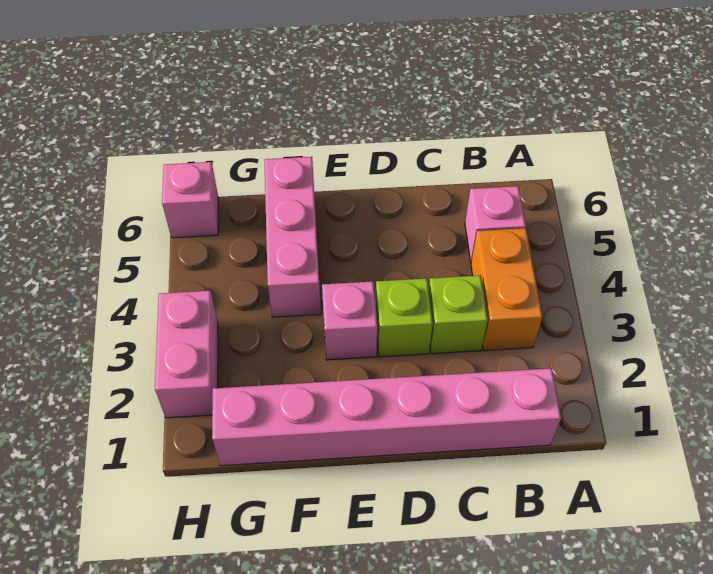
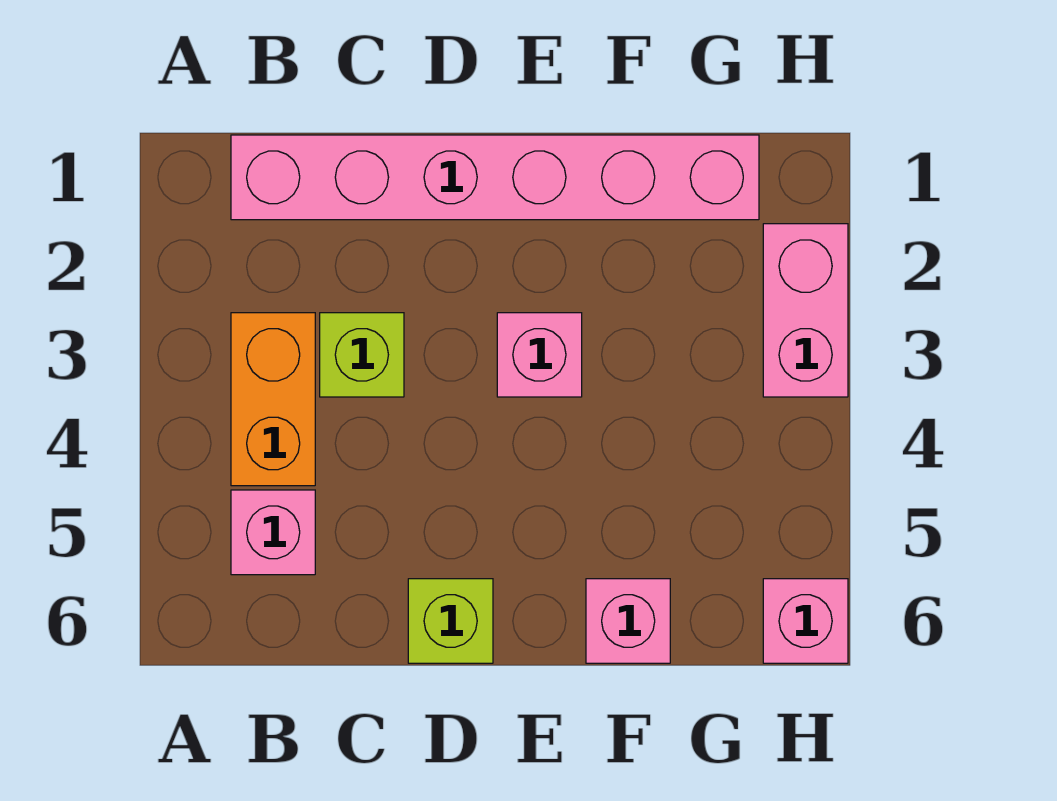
lime brick D3 level 1 -> lime brick D6 level 1
pink brick F4:F6 level 1 -> pink brick F6 level 1

